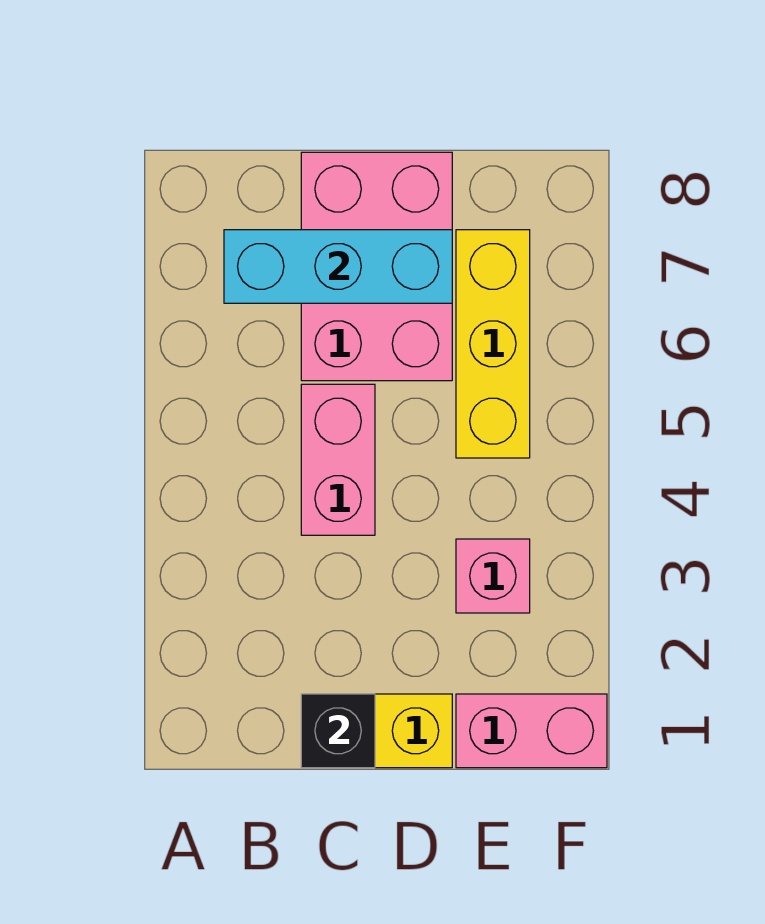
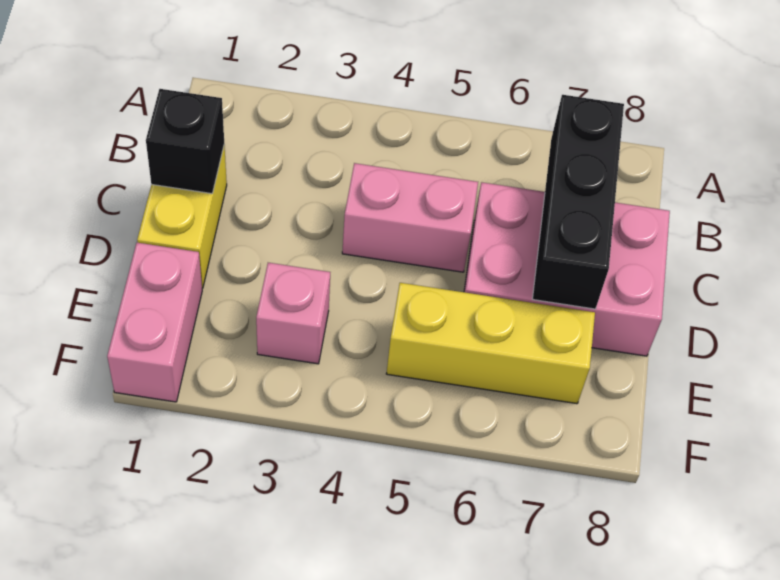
cyan brick B7:D7 level 2 -> black brick B7:D7 level 2

